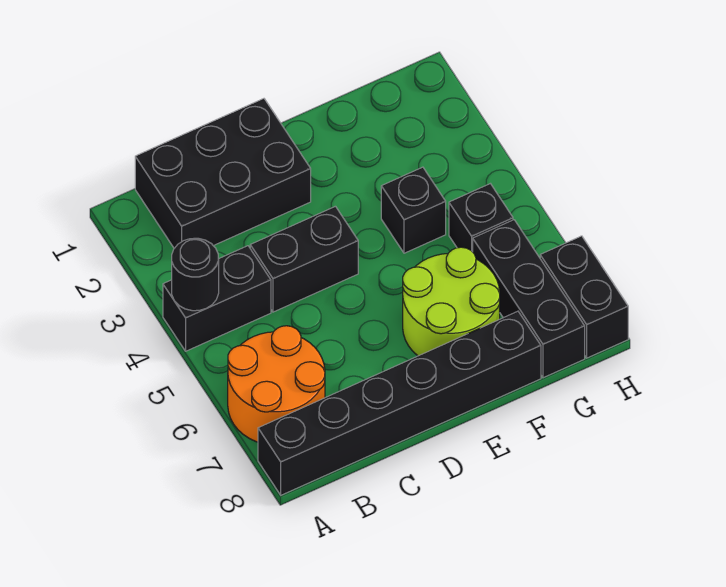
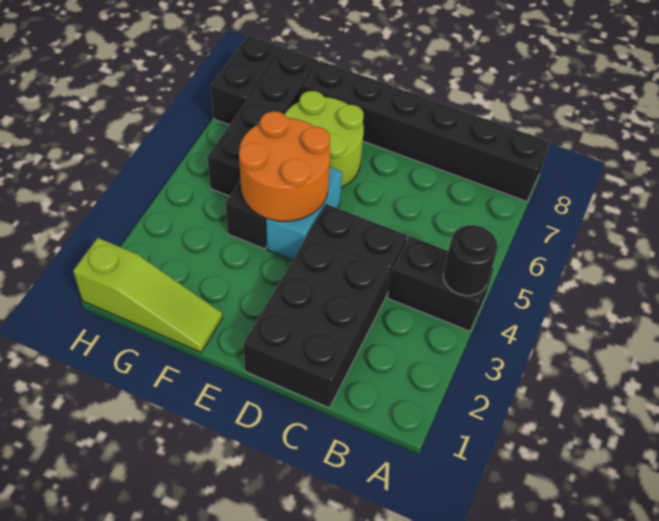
orange round brick A6:B7 level 1 -> orange round brick E4:F5 level 2
black brick B1:D2 level 1 -> black brick C1:D3 level 1
none -> cyan brick E4:E5 level 1
none -> lime slope F1:H1 level 1 top H

